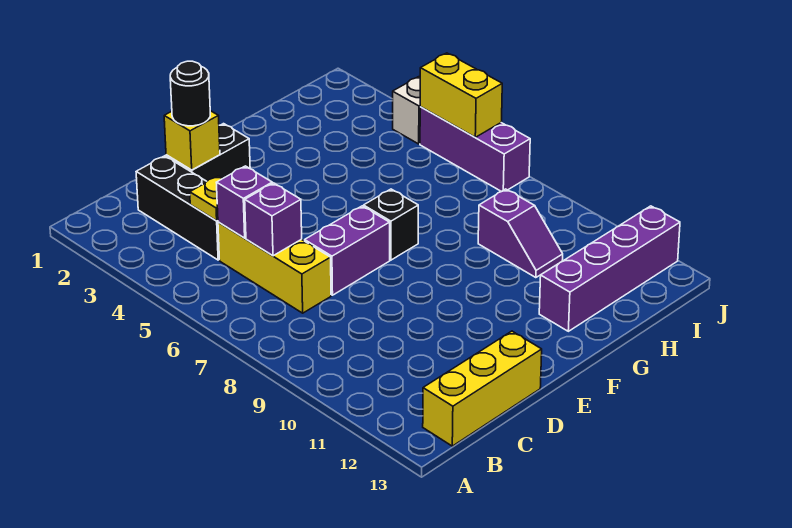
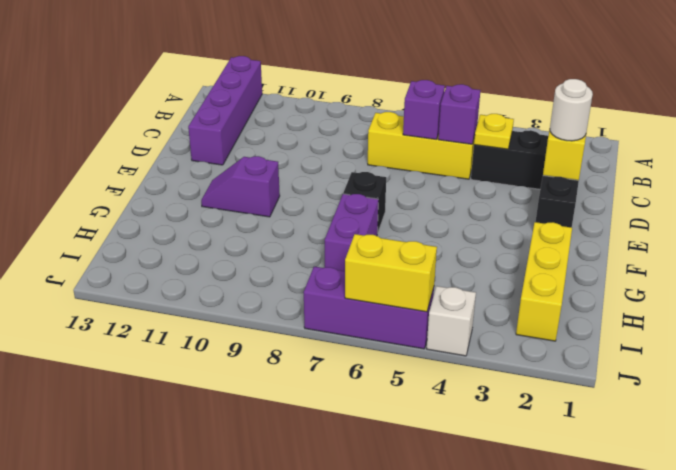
yellow brick B13:D13 level 1 -> yellow brick G2:I2 level 1
black round brick D2 level 3 -> white round brick D2 level 3
purple brick D7:E7 level 1 -> purple brick G7:H7 level 1
purple brick G12:J12 level 1 -> purple brick A12:D12 level 1
purple slope H9:H10 level 1 top 9 -> purple slope F10:F11 level 1 top 10

